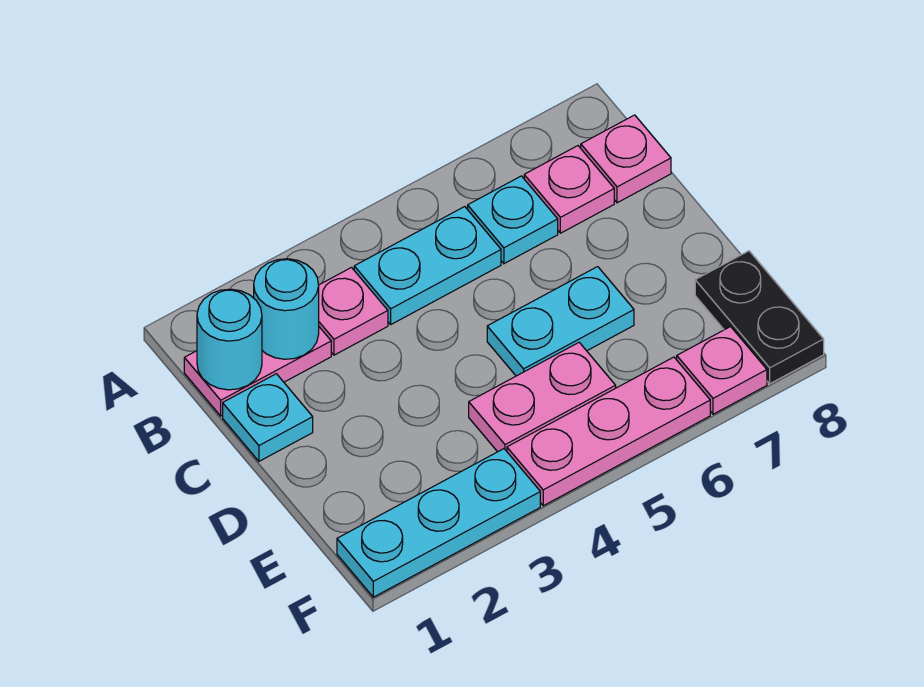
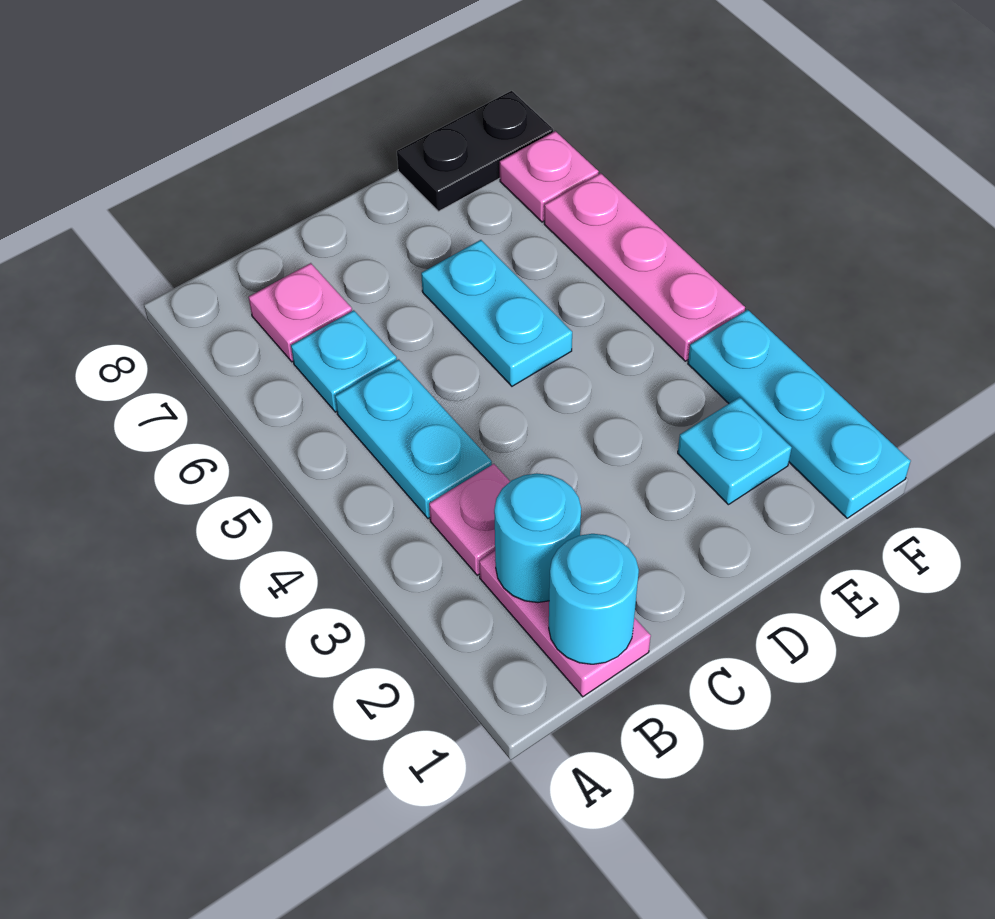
pink plate B8 level 1 -> none
cyan plate C1 level 1 -> cyan plate E2 level 1
pink plate E4:E5 level 1 -> none

